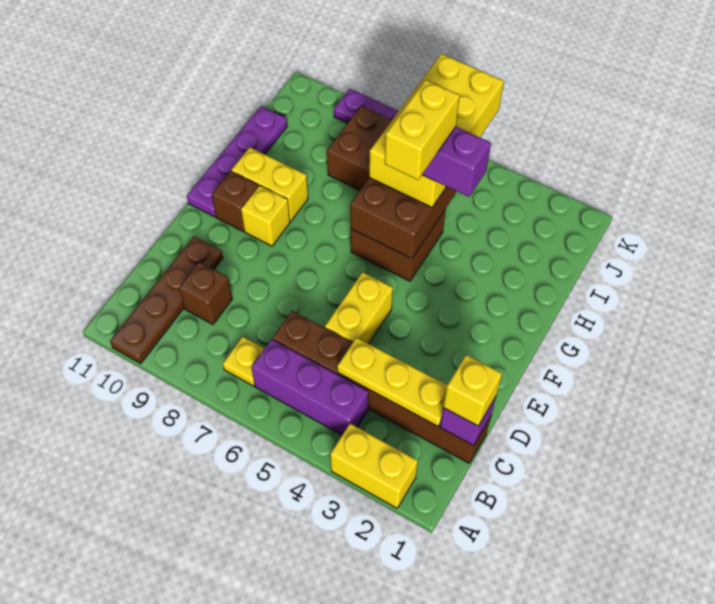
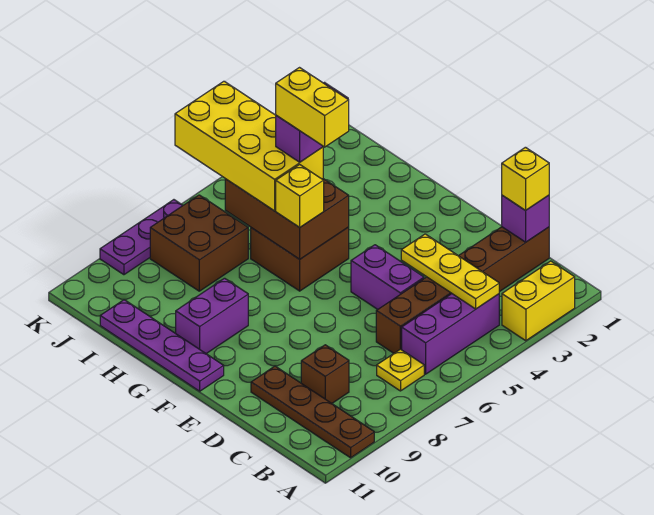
yellow plate C2:C4 level 2 -> yellow plate B4:D4 level 2
yellow brick D5:E5 level 1 -> purple brick D5:E5 level 1
yellow brick F9 level 1 -> yellow brick G6 level 3
brown brick F10 level 1 -> none
yellow brick G9:G10 level 1 -> purple brick G9:G10 level 1

